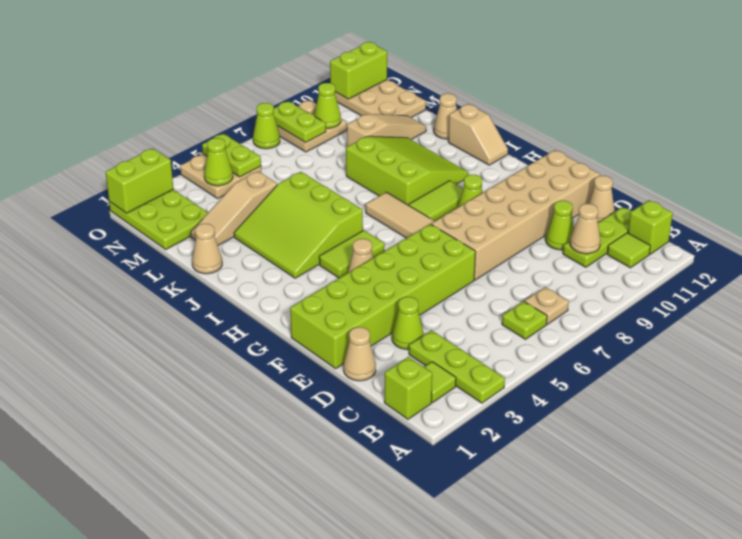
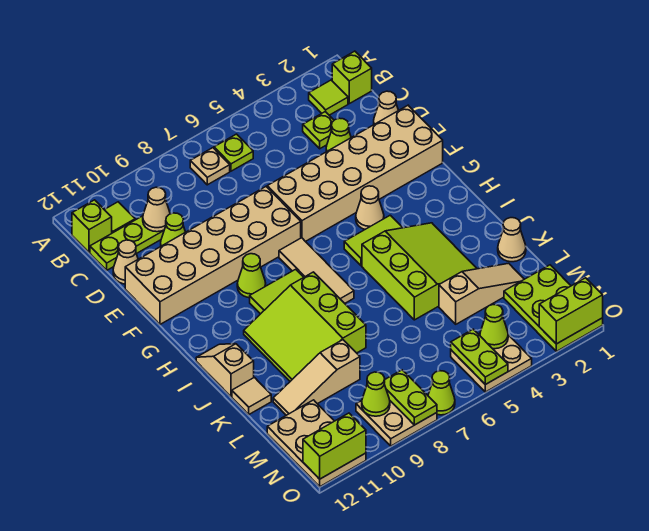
lime plate A3:C3 level 1 -> lime plate C3 level 1
lime brick E1:F6 level 1 -> tan brick E1:F6 level 1
tan cone K12 level 1 -> tan tile K12 level 1

